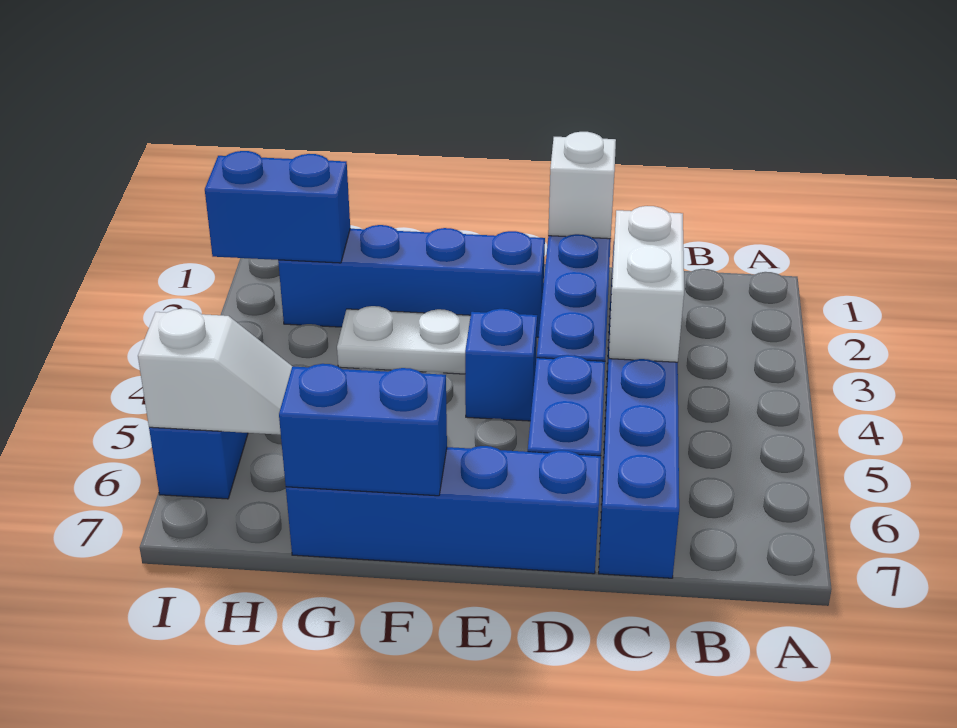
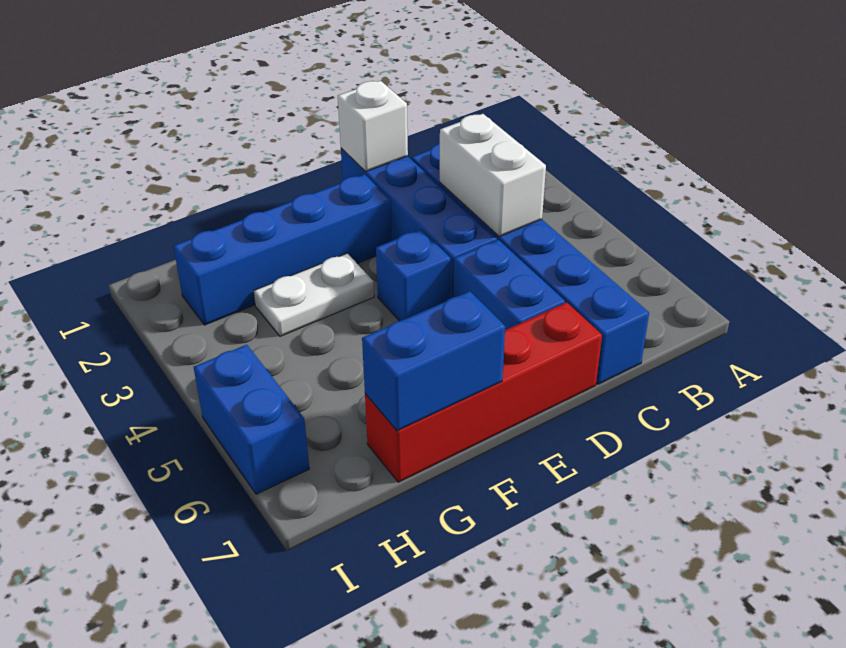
blue brick D7:G7 level 1 -> red brick D7:G7 level 1
blue brick H2:I2 level 2 -> none
white slope H6:I6 level 2 top I -> none

